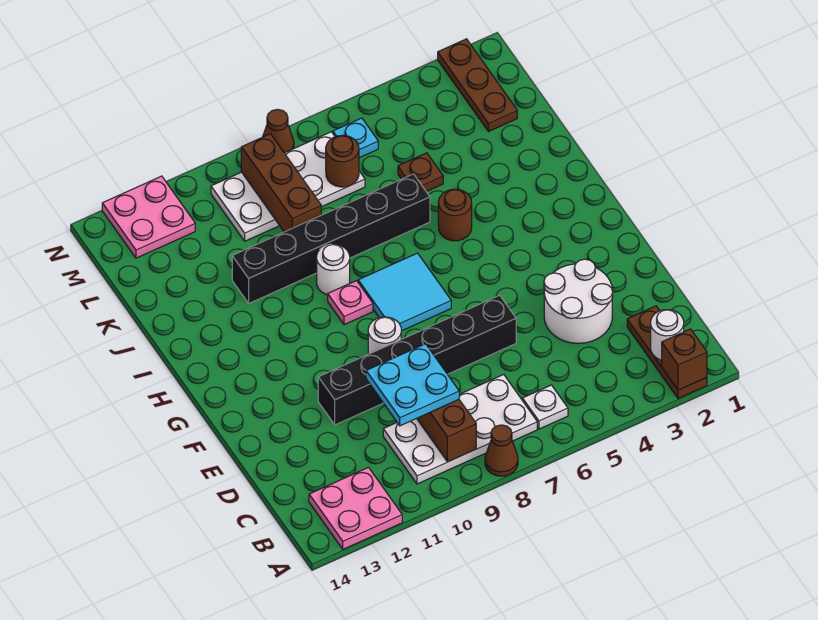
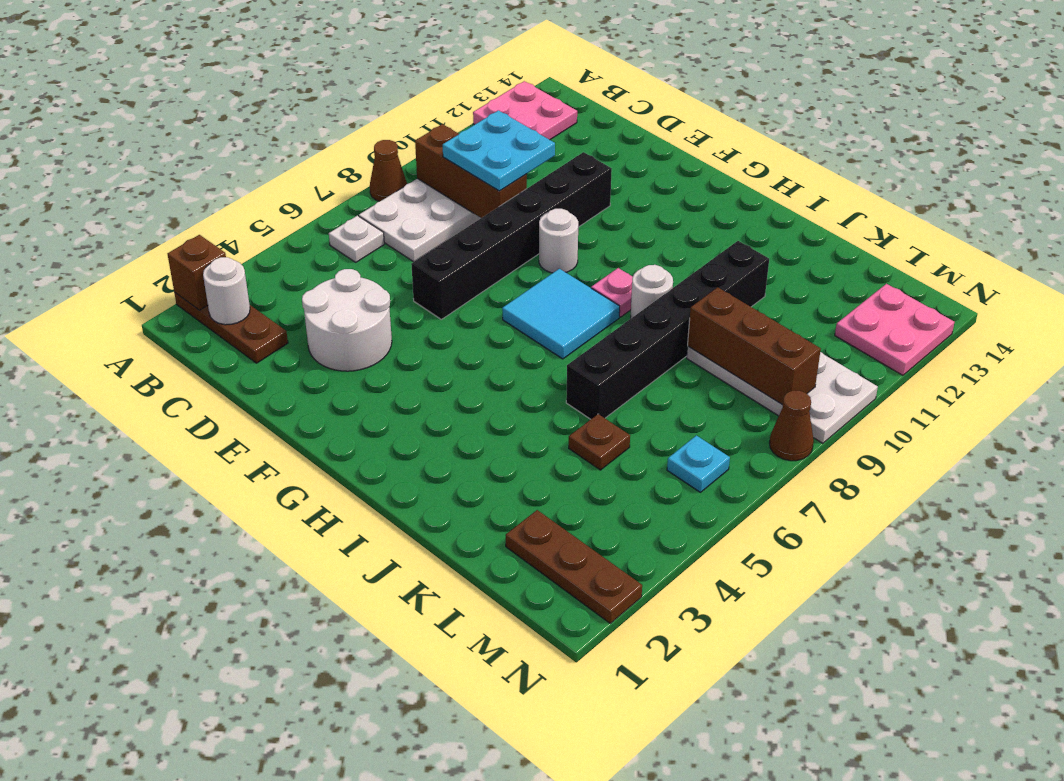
brown round brick I5 level 1 -> none
white plate L7:M10 level 1 -> white plate K9:N10 level 1
brown round brick L7 level 2 -> none

